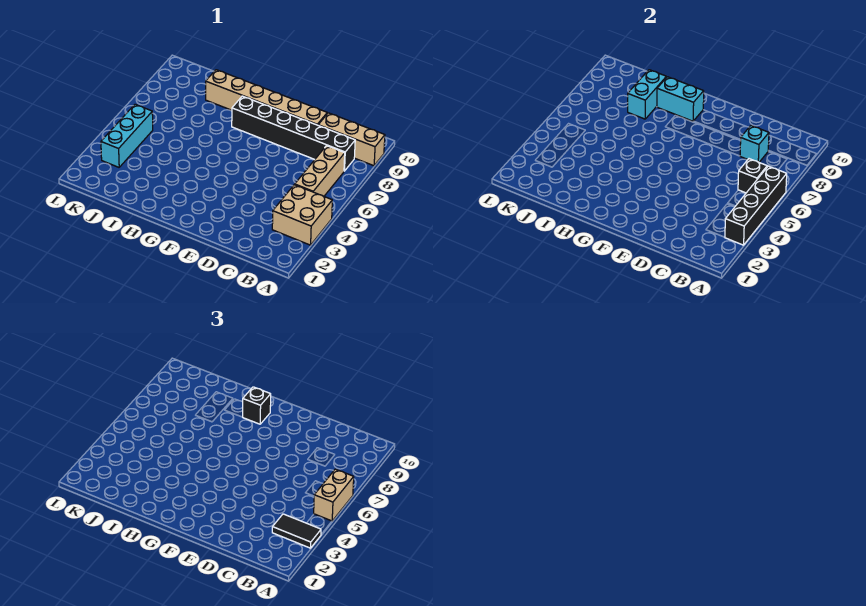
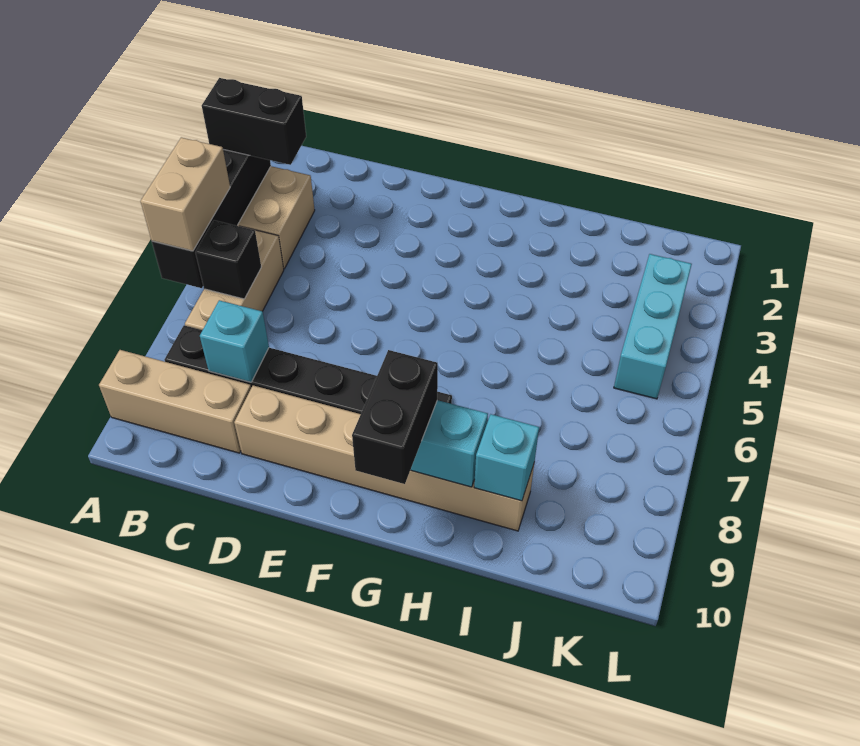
black tile A3:B3 level 3 -> black brick A3:B3 level 3
black brick G9 level 3 -> black brick G9:G10 level 3
cyan brick I8:I9 level 2 -> cyan brick I9 level 2

